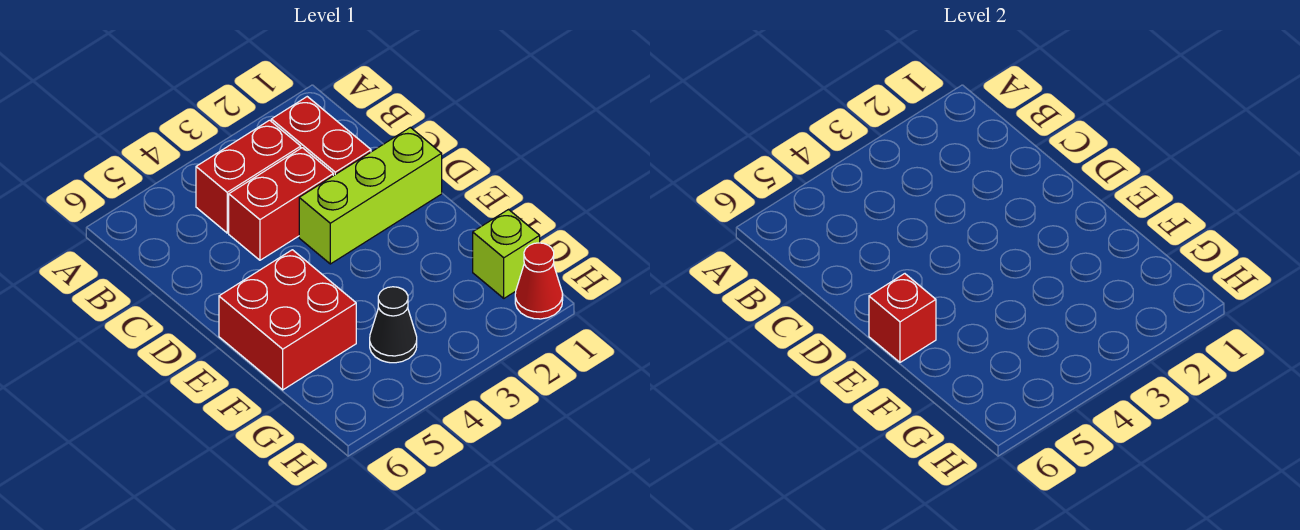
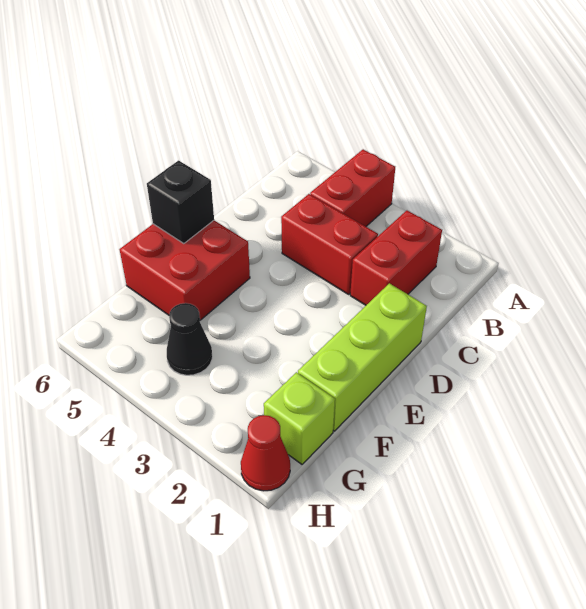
red brick B3:B4 level 1 -> red brick A4:B4 level 1
lime brick D1:D3 level 1 -> lime brick D1:F1 level 1
red brick E6 level 2 -> black brick E6 level 2

